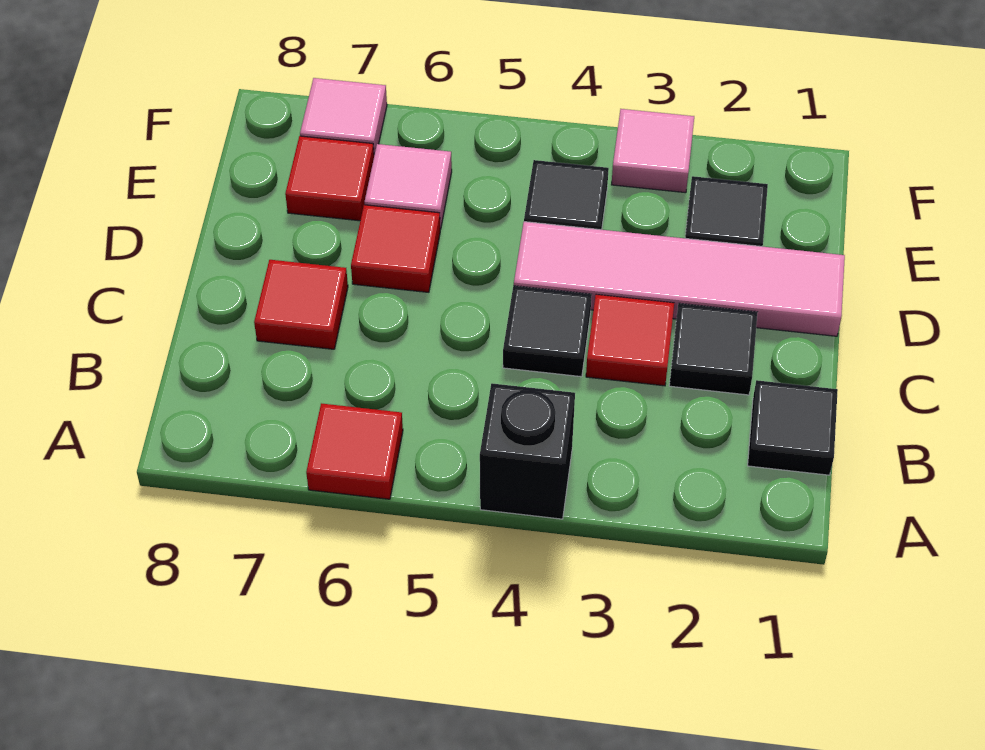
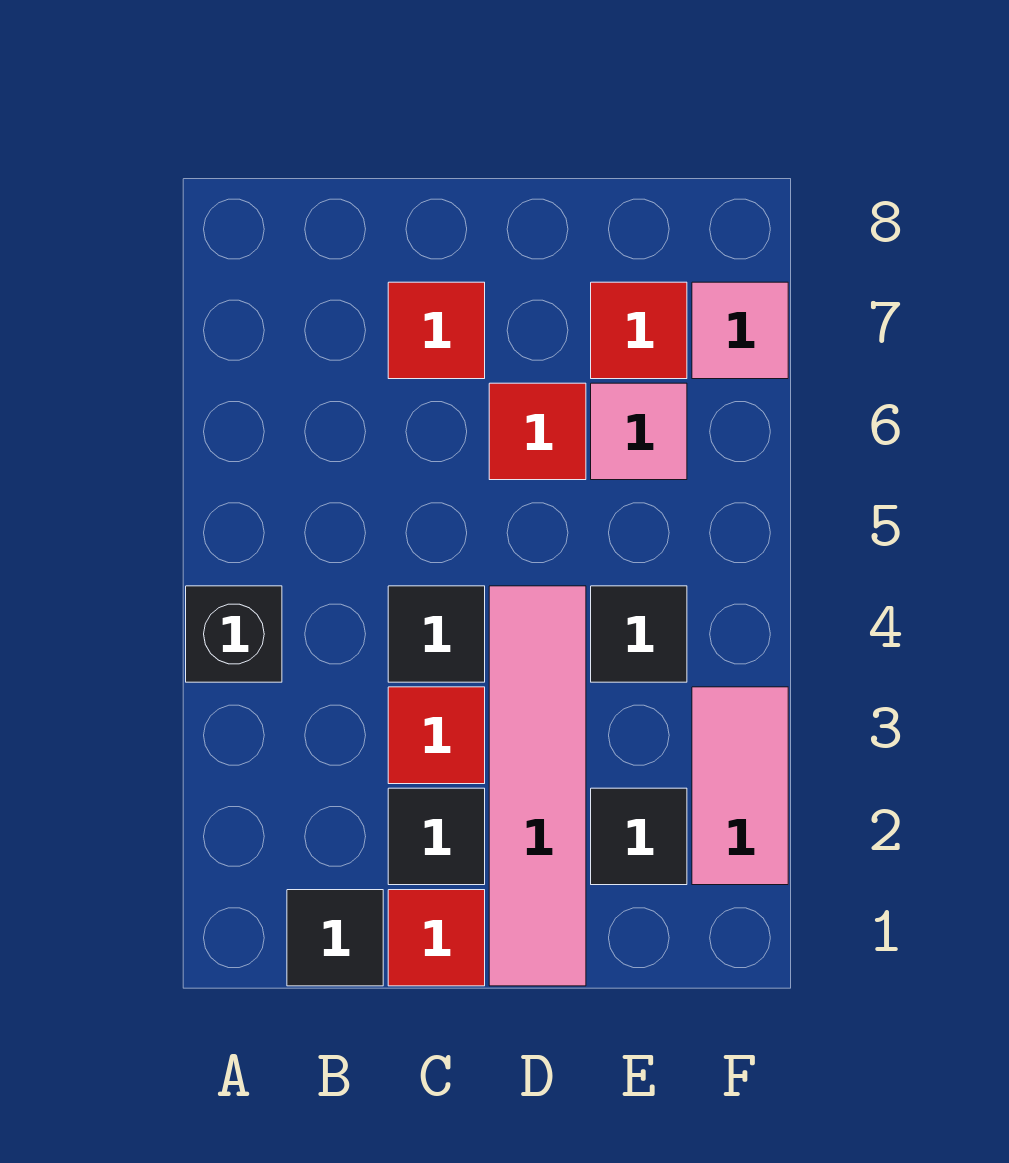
red tile A6 level 1 -> red tile C1 level 1
pink tile F3 level 1 -> pink tile F2:F3 level 1

